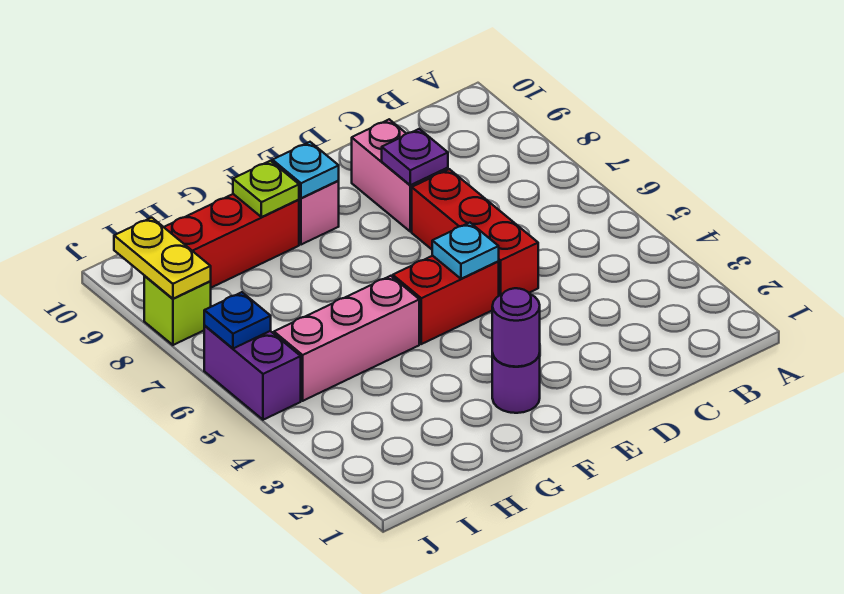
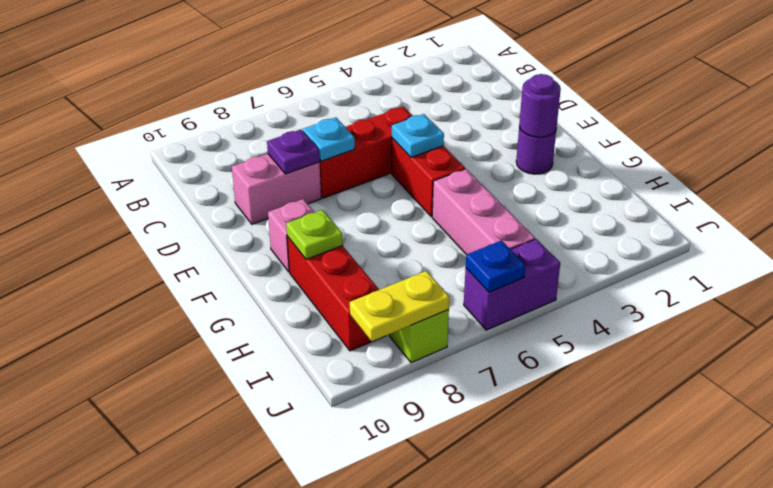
cyan plate F9 level 2 -> cyan plate D7 level 2

